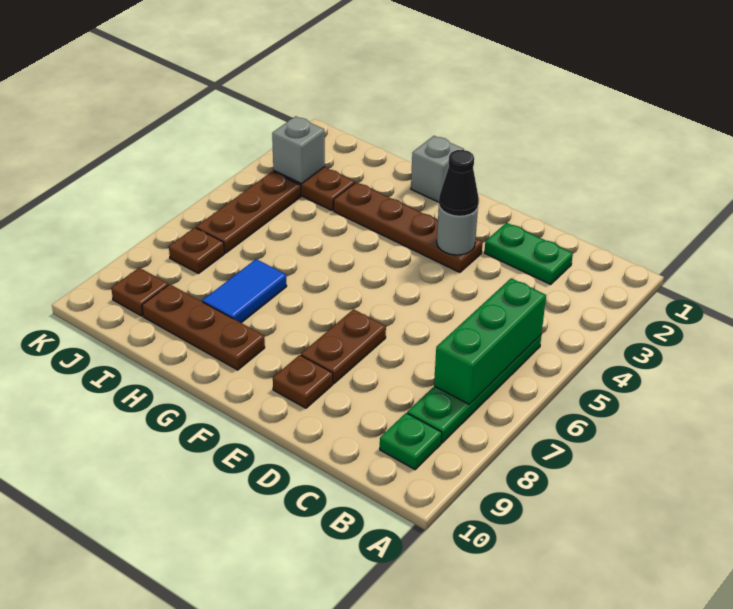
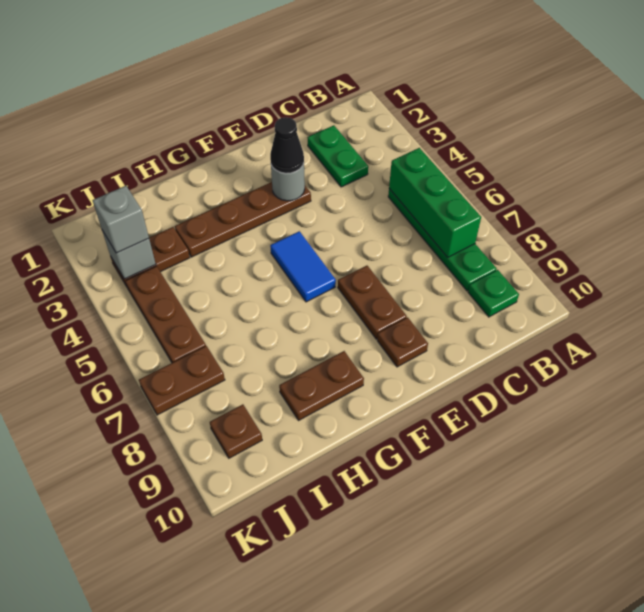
green plate C2:D2 level 1 -> green plate C2:C3 level 1
grey brick G1 level 1 -> grey brick J3 level 3
brown plate G9:I9 level 1 -> brown plate G9:H9 level 1
blue tile H7:H8 level 1 -> blue tile F5:F6 level 1
brown plate J7 level 1 -> brown plate J7:K7 level 1

